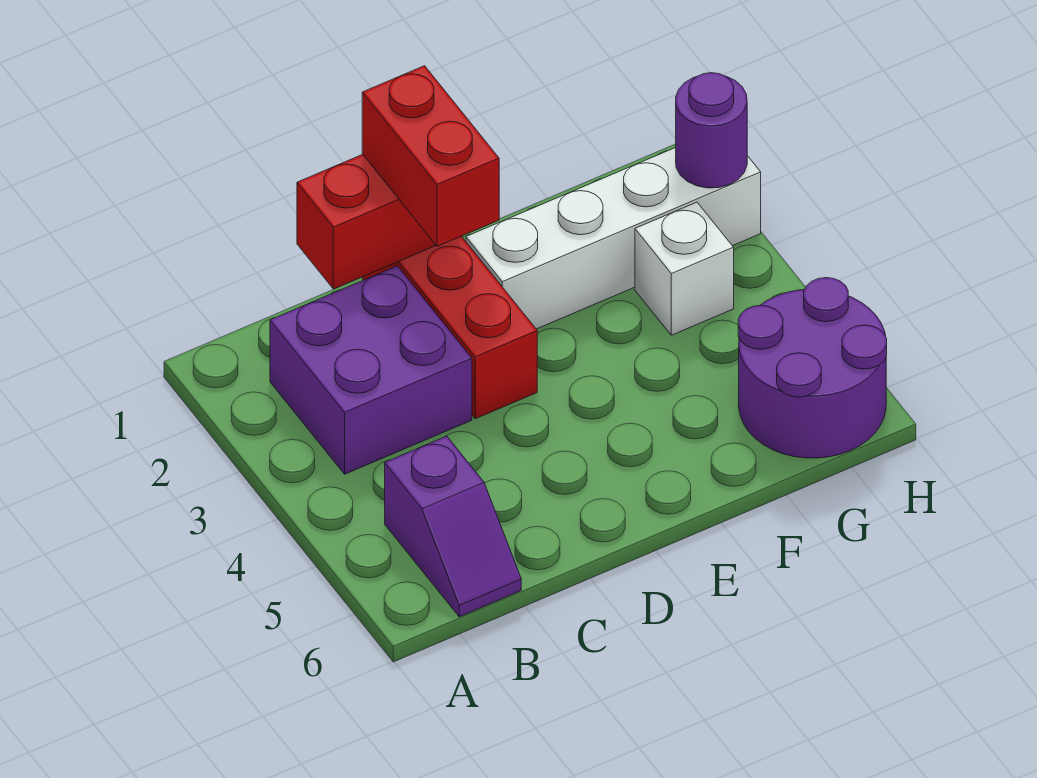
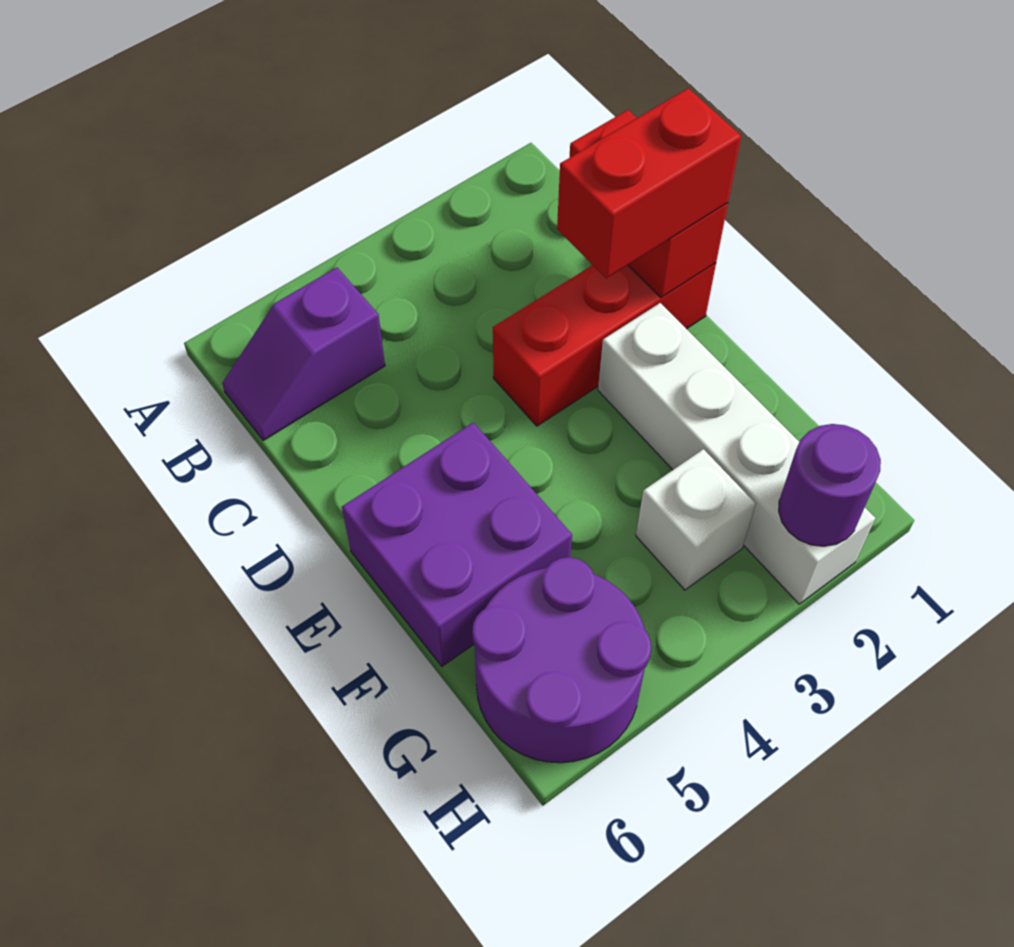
purple brick B2:C3 level 1 -> purple brick E5:F6 level 1

